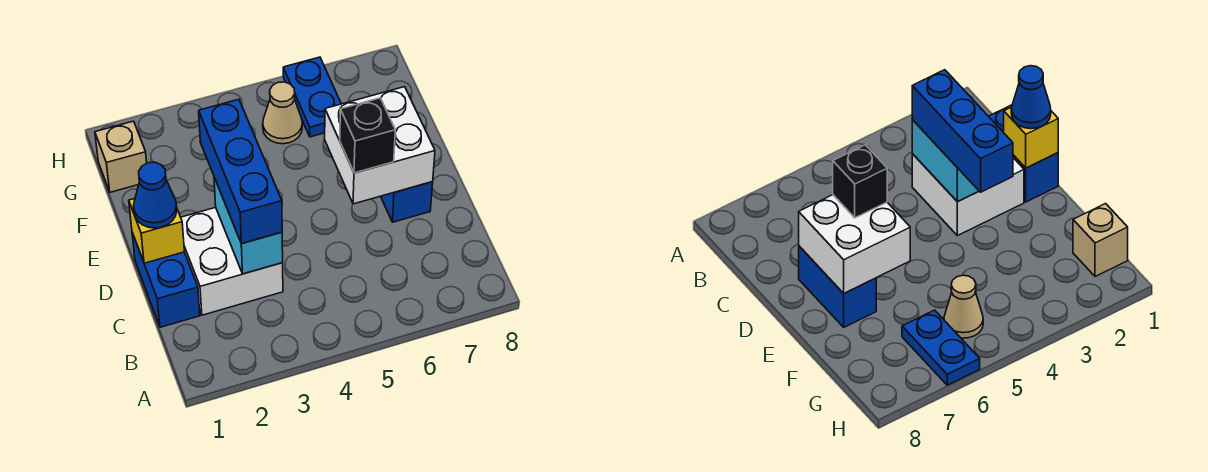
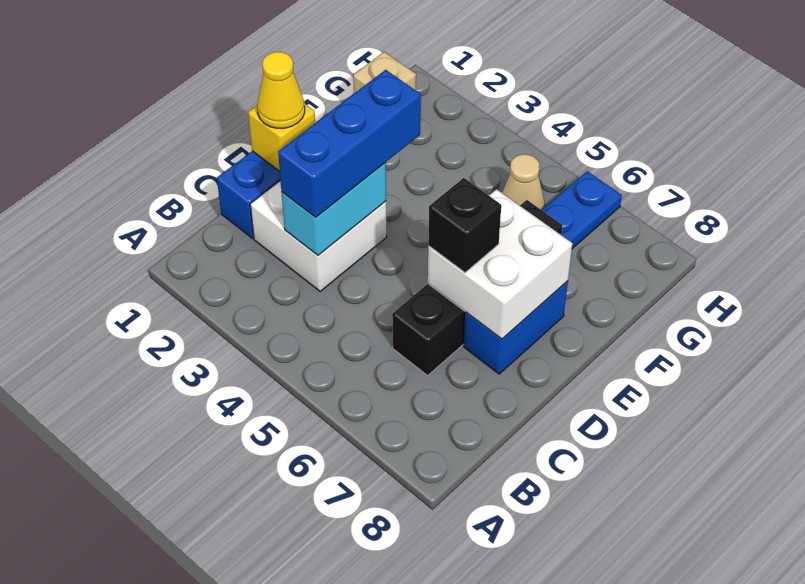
none -> black brick C6:F6 level 1
blue cone D1 level 3 -> yellow cone D1 level 3

